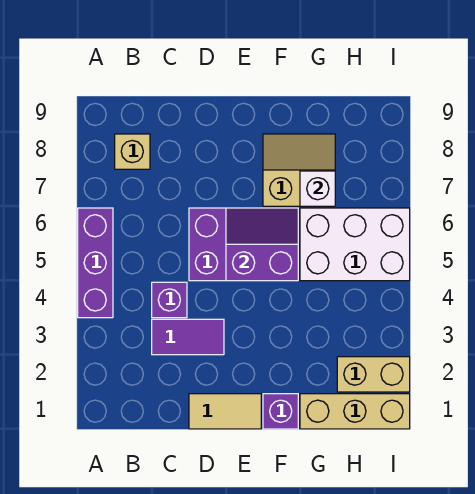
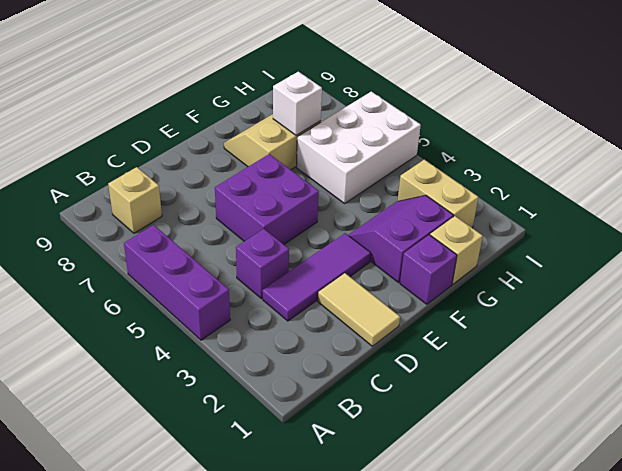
purple tile C3:D3 level 1 -> purple tile C3:E3 level 1
tan tile D1:E1 level 1 -> tan tile D1:D2 level 1
purple slope E5:F6 level 2 top 5 -> purple slope F2:G3 level 1 top 2
tan brick G1:I1 level 1 -> tan brick G1 level 1
tan brick H2:I2 level 1 -> tan brick H2:H3 level 1

